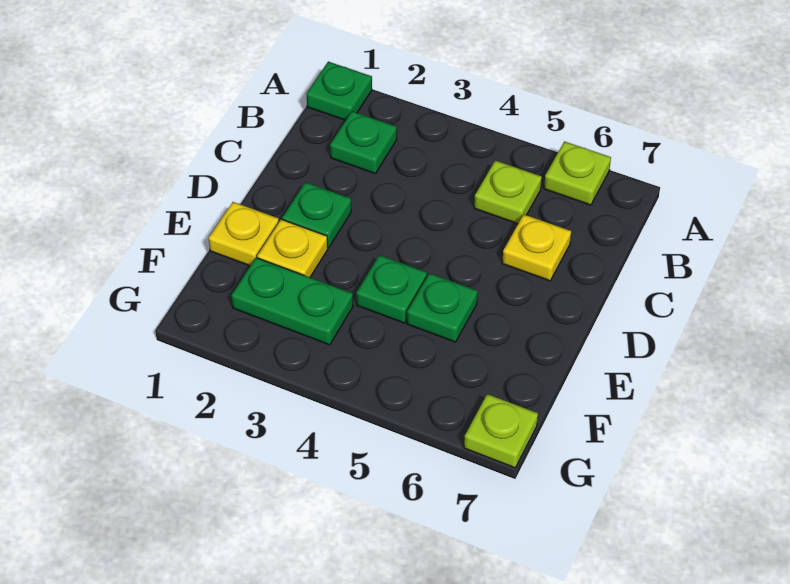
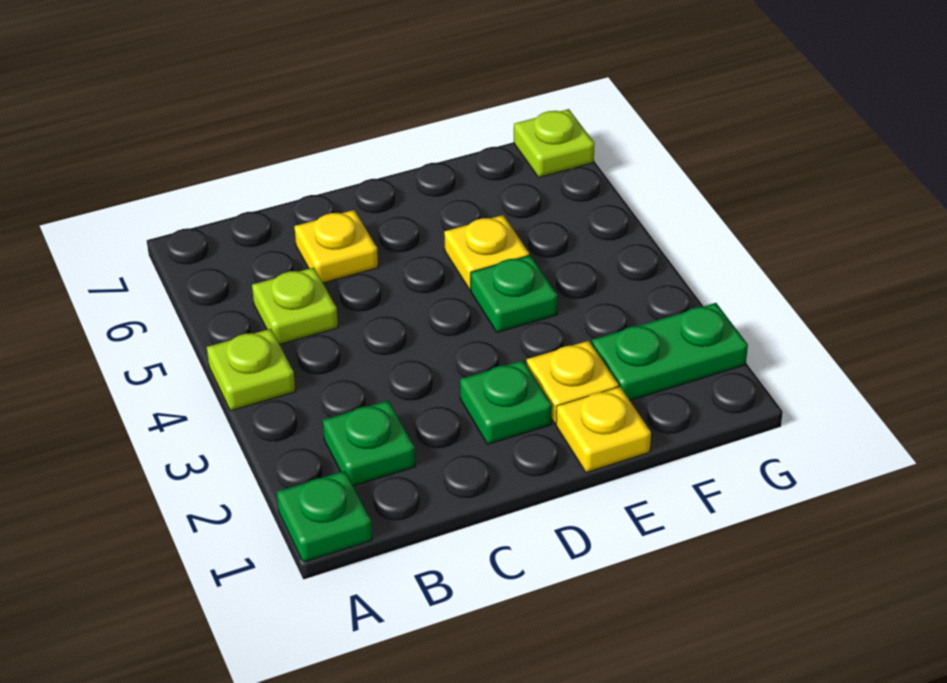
lime plate A6 level 1 -> lime plate A4 level 1
green plate E5 level 1 -> yellow plate E5 level 1
green plate F2:F3 level 1 -> green plate F2:G2 level 1

